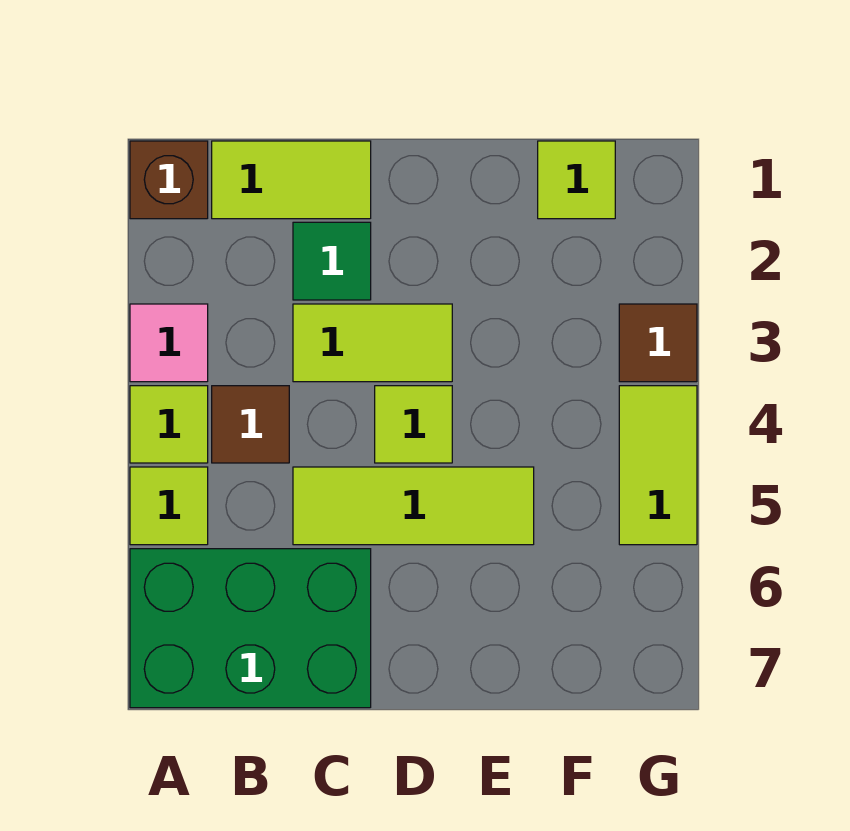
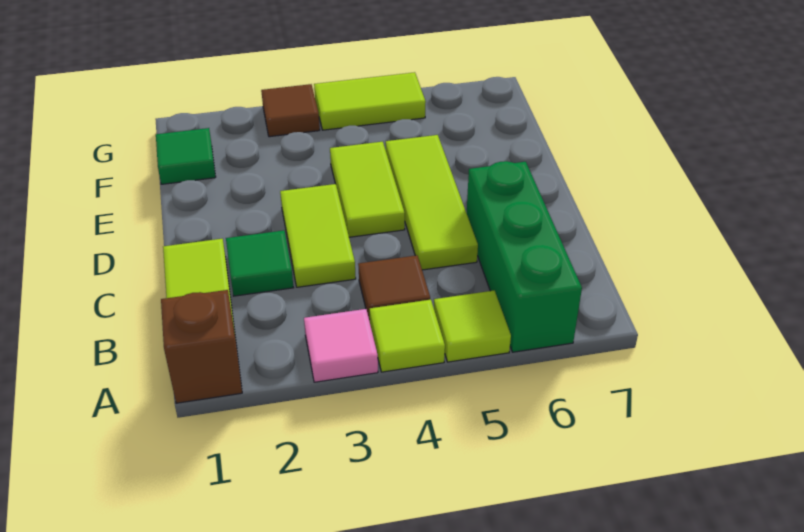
green brick A6:C7 level 1 -> green brick A6:C6 level 1
lime tile D4 level 1 -> lime tile D4:E4 level 1
lime tile F1 level 1 -> green tile F1 level 1

